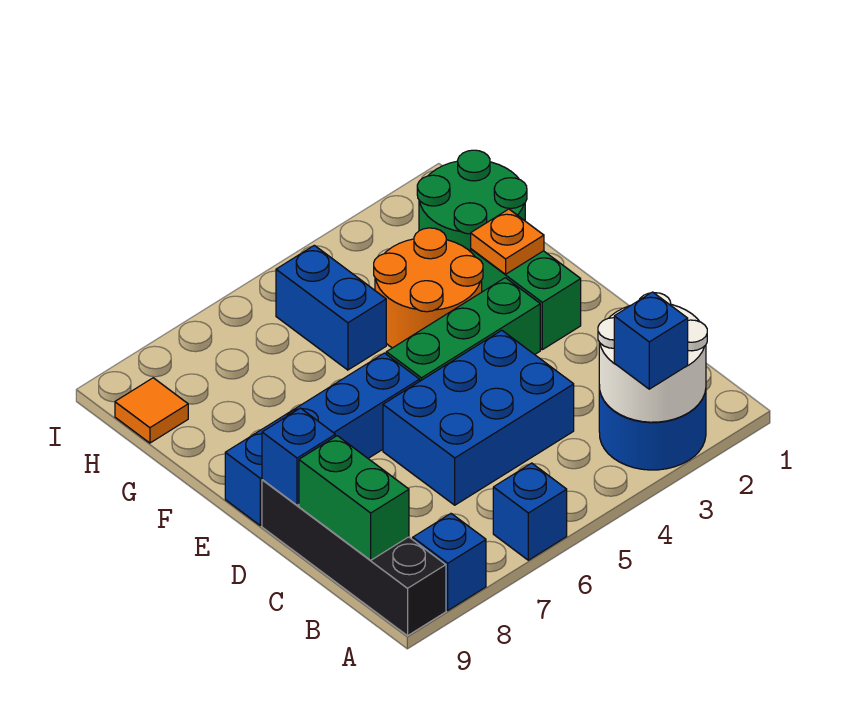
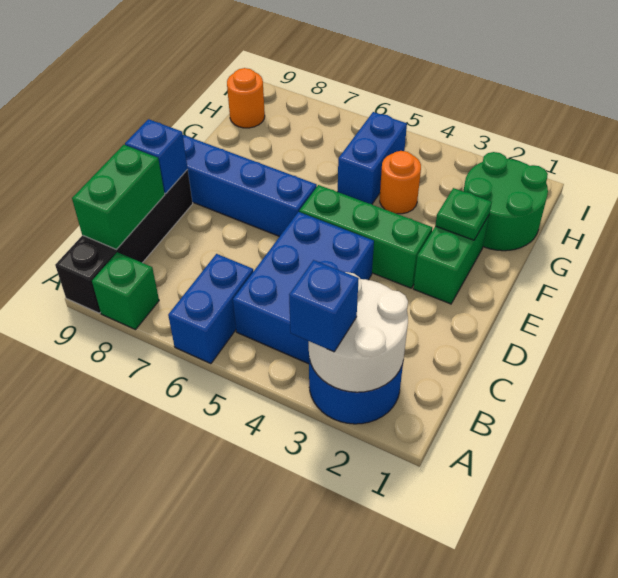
blue brick A6 level 1 -> blue brick A6:B6 level 1
blue brick A8 level 1 -> green brick A8 level 1
blue brick C4:D6 level 1 -> blue brick B4:D5 level 1
orange plate F2 level 2 -> green plate F2 level 2
orange round brick F3:G4 level 1 -> orange round brick G4 level 1
orange tile H9 level 1 -> orange round brick H9 level 1

